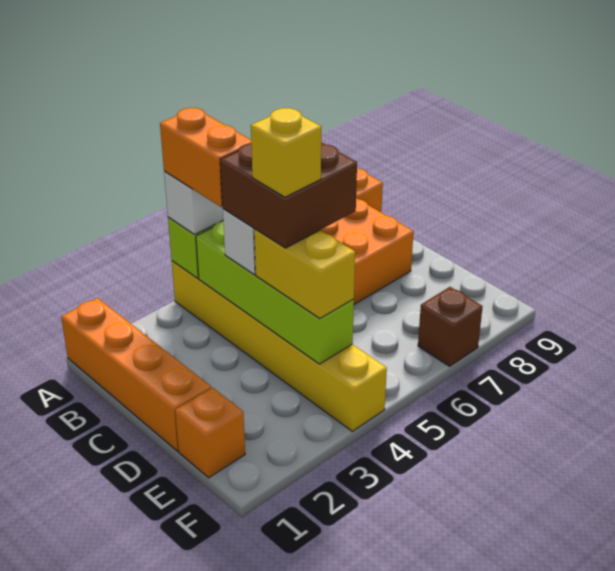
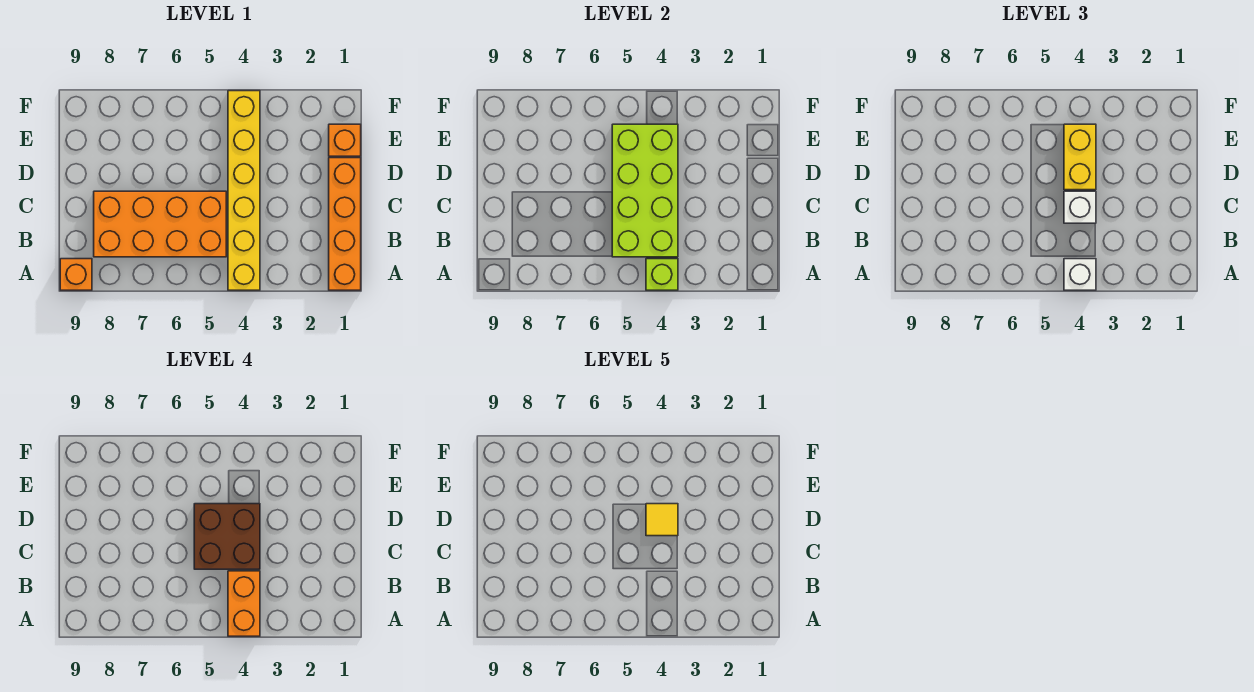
lime brick B4:E4 level 2 -> lime brick B4:E5 level 2
yellow brick D4 level 5 -> yellow tile D4 level 5
brown brick F7 level 1 -> none

